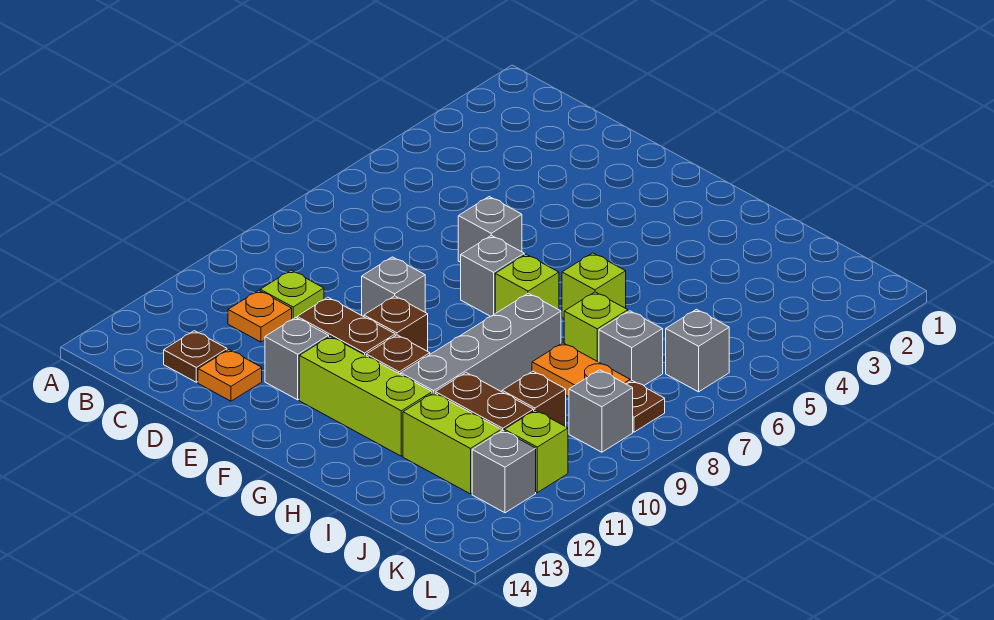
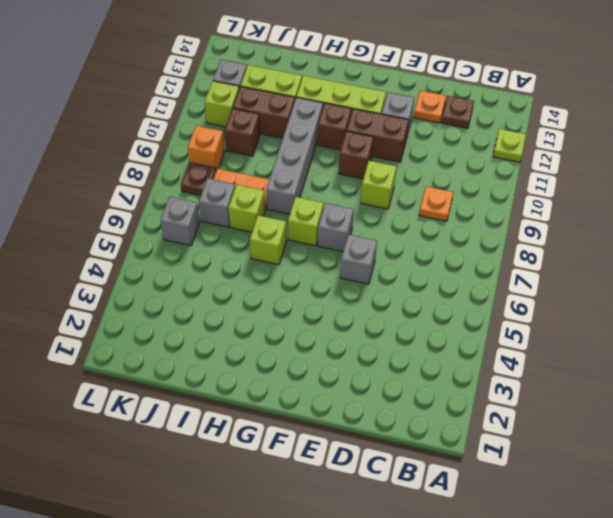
lime plate C10 level 1 -> lime plate A12 level 1
orange plate C11 level 1 -> orange plate C9 level 1
grey brick E9 level 1 -> lime brick E9 level 1
grey brick K9 level 1 -> orange brick K9 level 1

